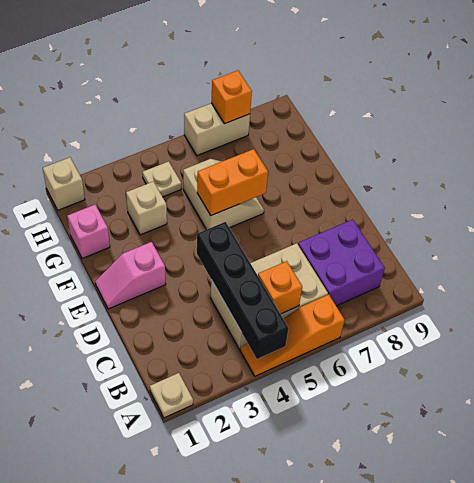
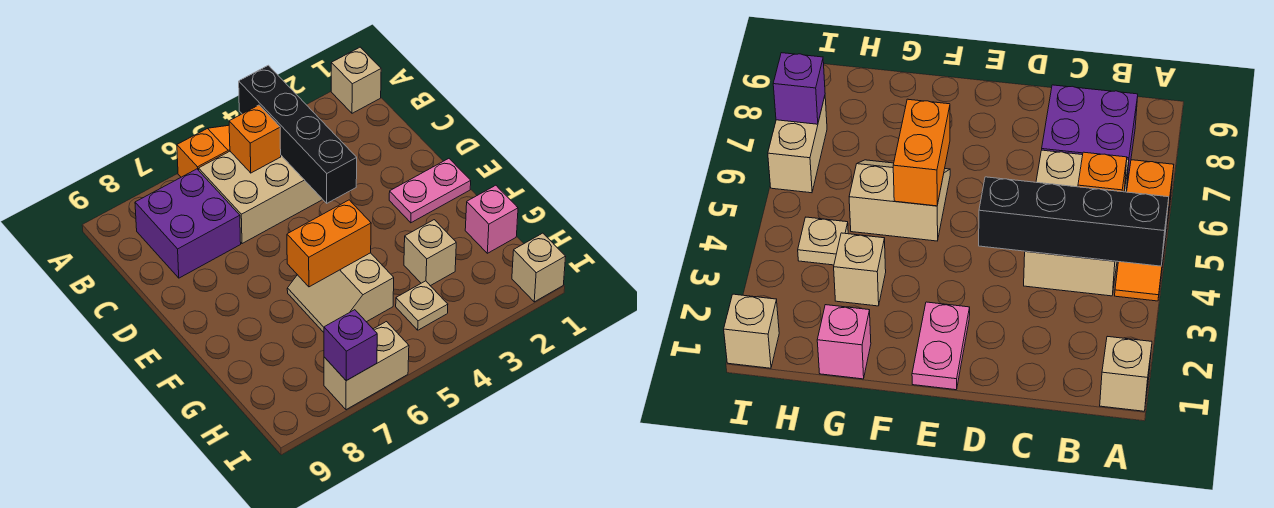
tan plate A1 level 1 -> tan brick A1 level 1
pink slope E1:E2 level 1 top 2 -> pink plate E1:E2 level 1
orange brick I7 level 2 -> purple brick I7 level 2

